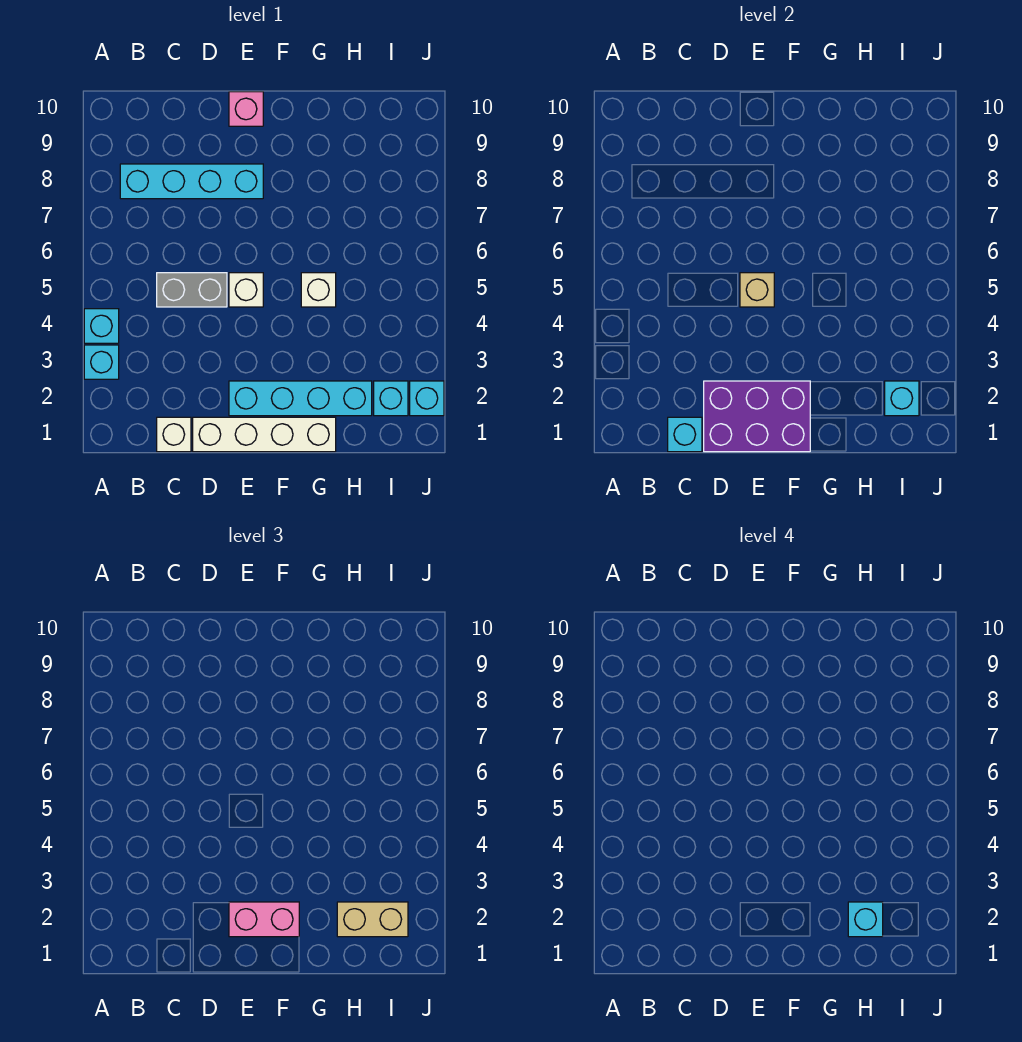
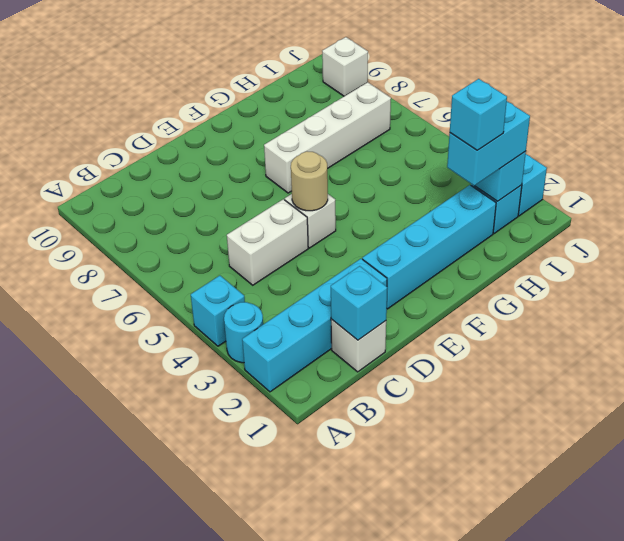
cyan brick A3 level 1 -> cyan round brick A3 level 1
cyan brick B8:E8 level 1 -> cyan brick A2:D2 level 1
grey brick C5:D5 level 1 -> white brick C5:D5 level 1
white brick D1:G1 level 1 -> white brick F7:I7 level 1
purple brick D1:F2 level 2 -> none
pink brick E2:F2 level 3 -> none
tan brick E5 level 2 -> tan round brick E5 level 2
pink brick E10 level 1 -> none
white brick G5 level 1 -> white brick J9 level 1
tan brick H2:I2 level 3 -> cyan brick H2:I2 level 3

